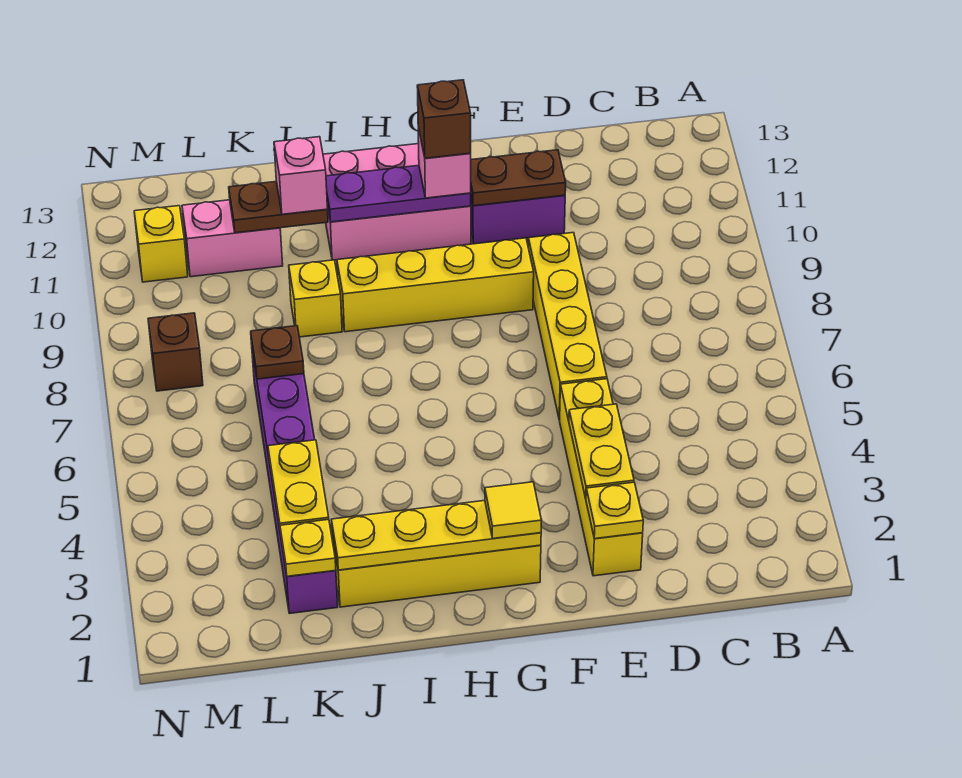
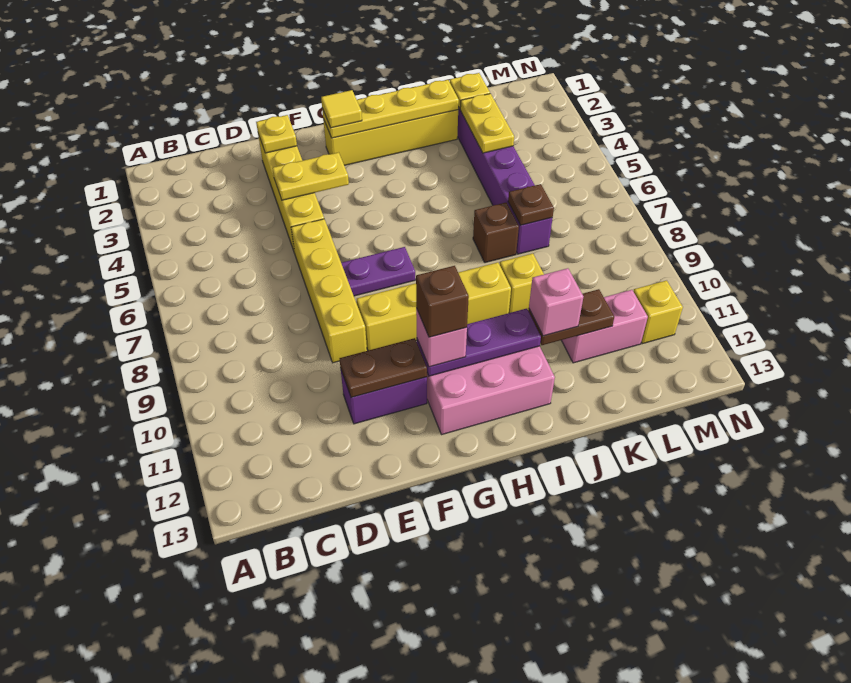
yellow plate E3:E4 level 2 -> yellow plate E4:F4 level 2
none -> purple plate F7:G7 level 1
brown brick M8 level 1 -> brown brick J7 level 1

